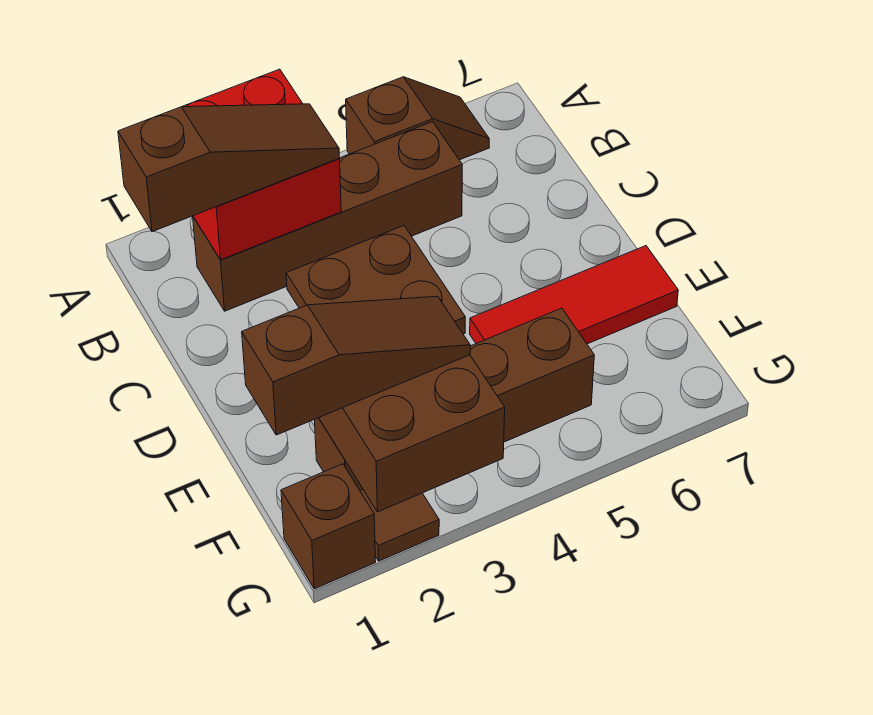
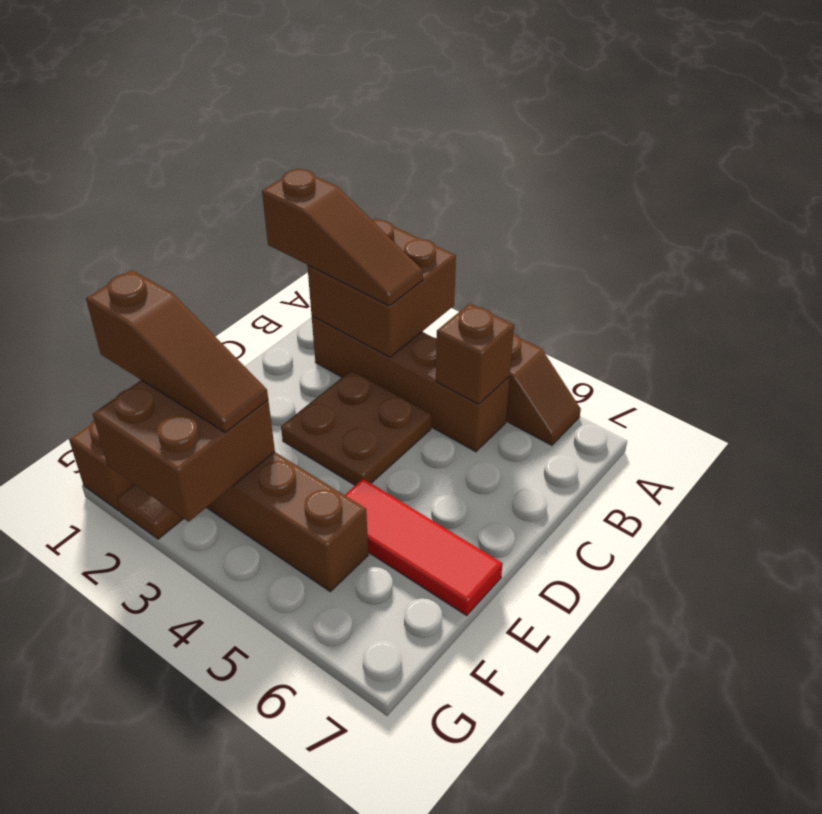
red brick A2:B3 level 2 -> brown brick A2:B3 level 2
none -> brown brick B5 level 2

